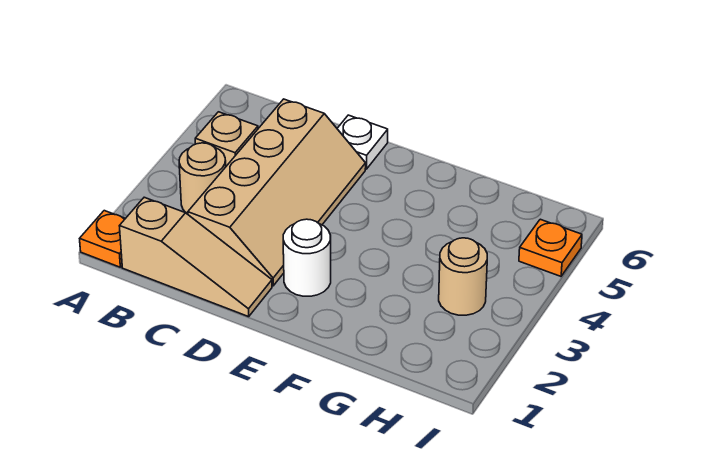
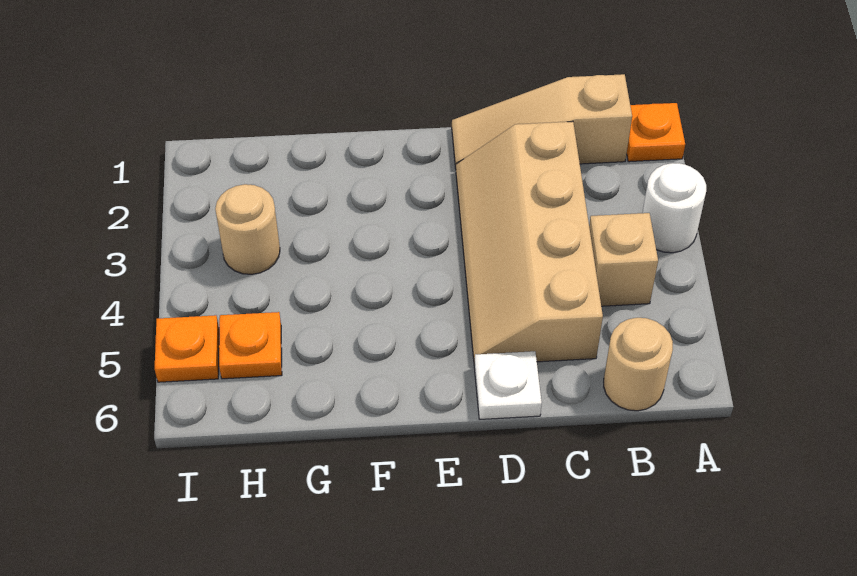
tan round brick B3 level 1 -> tan round brick B6 level 1
white round brick E2 level 1 -> white round brick A3 level 1
none -> orange plate H5 level 1

